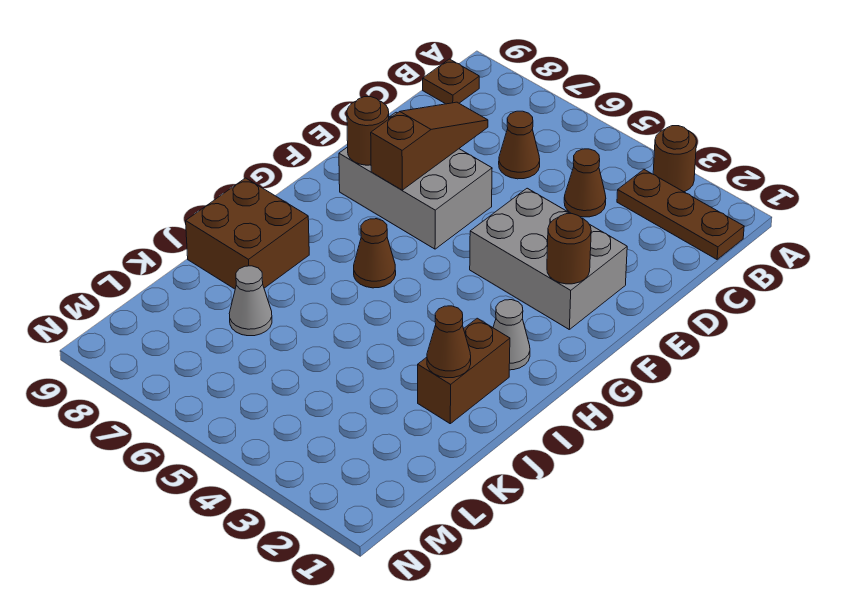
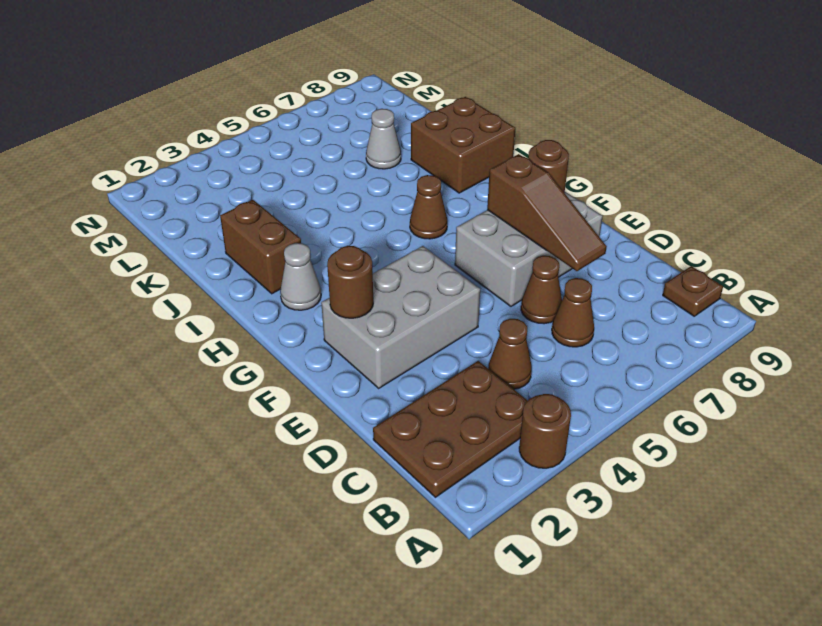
brown plate B1:B3 level 1 -> brown plate B1:C3 level 1
brown cone J2 level 2 -> brown cone D6 level 1

